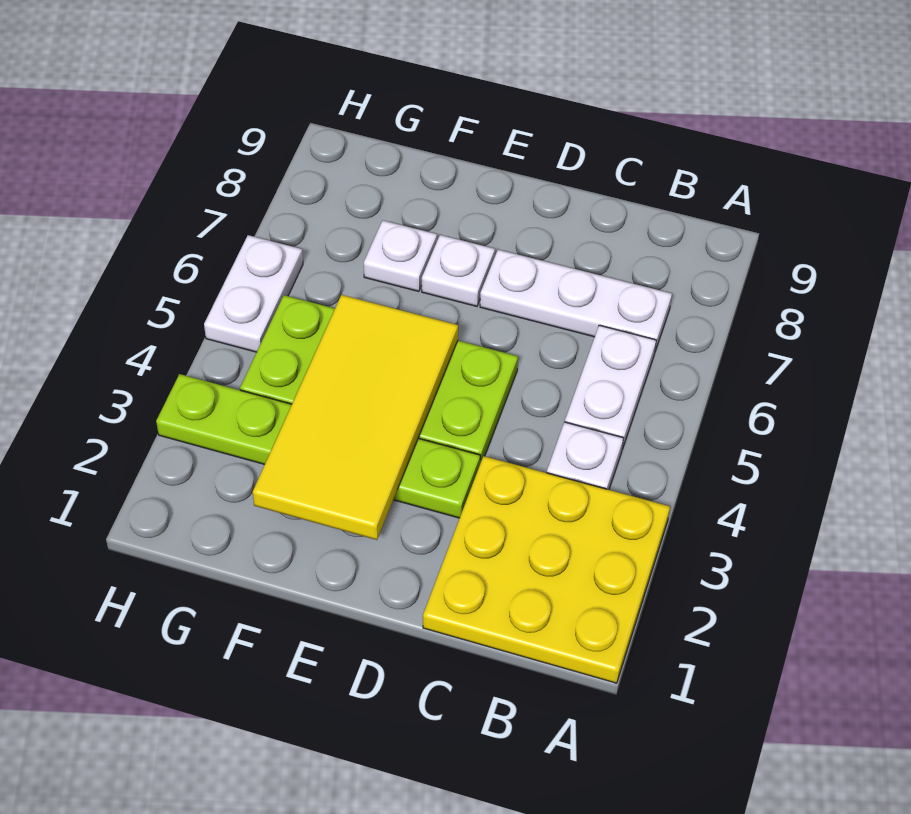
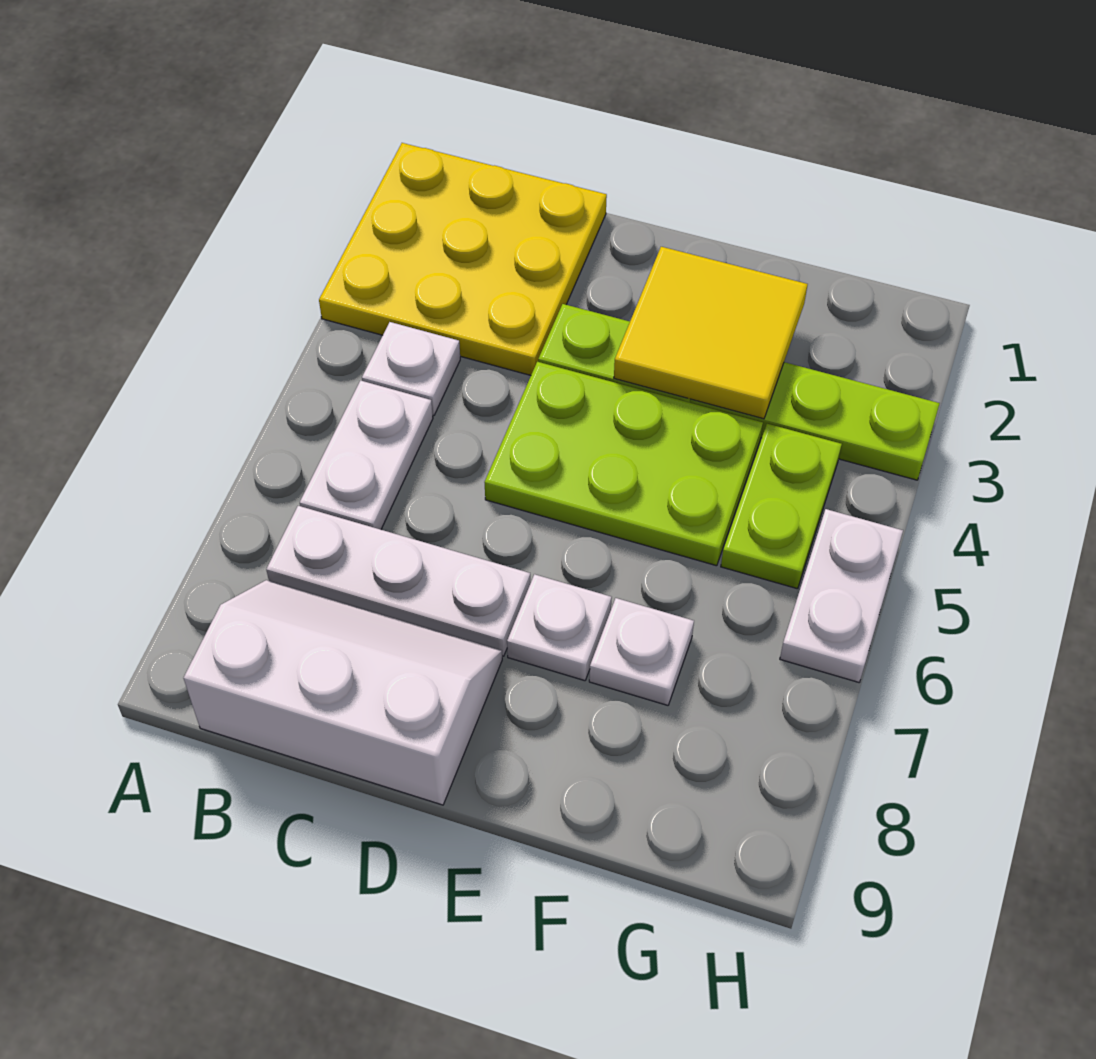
none -> white slope B8:D9 level 1 top 9
yellow tile E2:F5 level 2 -> yellow tile E2:F3 level 2

